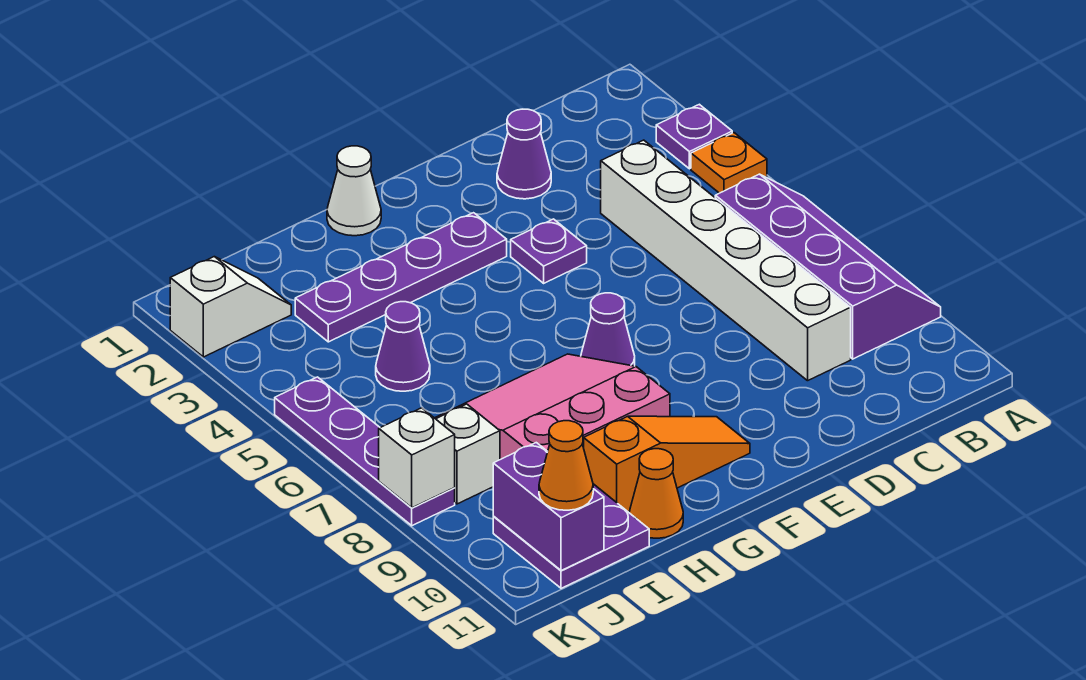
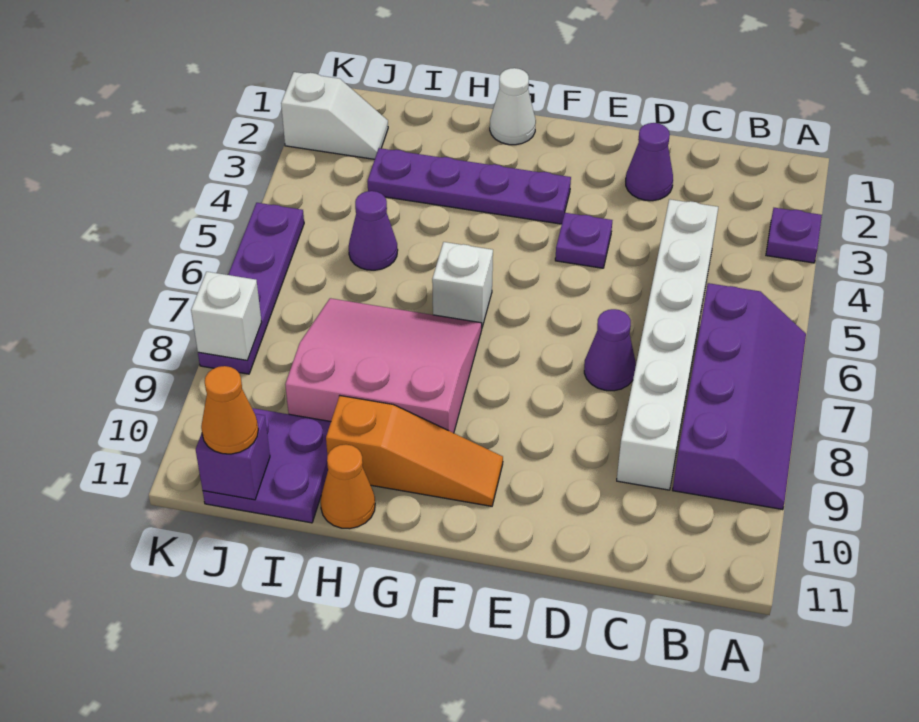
orange plate A4 level 1 -> none
purple cone F7 level 1 -> purple cone D7 level 1
white brick J8 level 1 -> white brick G6 level 1
purple brick J10:J11 level 2 -> purple brick J11 level 2

